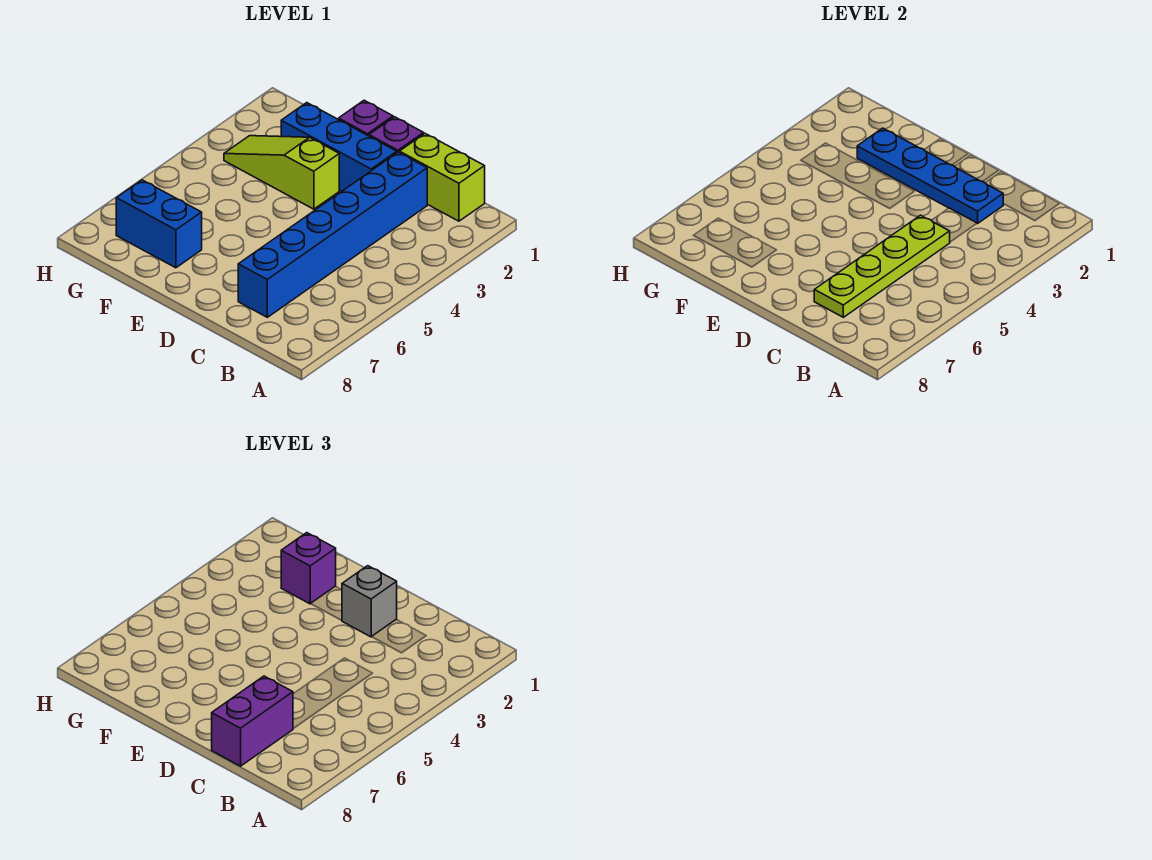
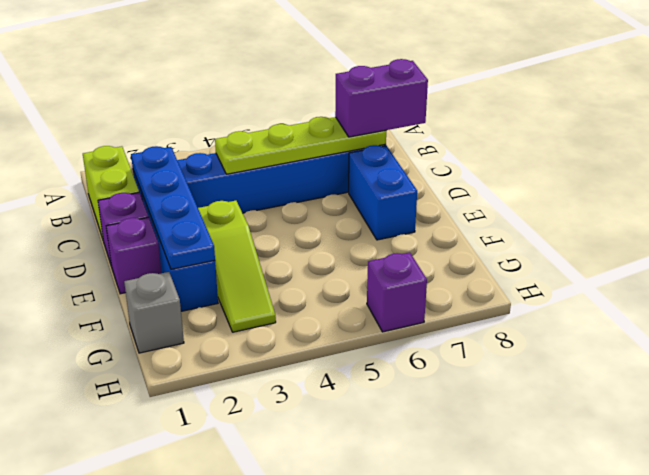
grey brick D2 level 3 -> grey brick G1 level 1
purple brick F2 level 3 -> purple brick H6 level 1
blue brick F7:G7 level 1 -> blue brick D7:E7 level 1

